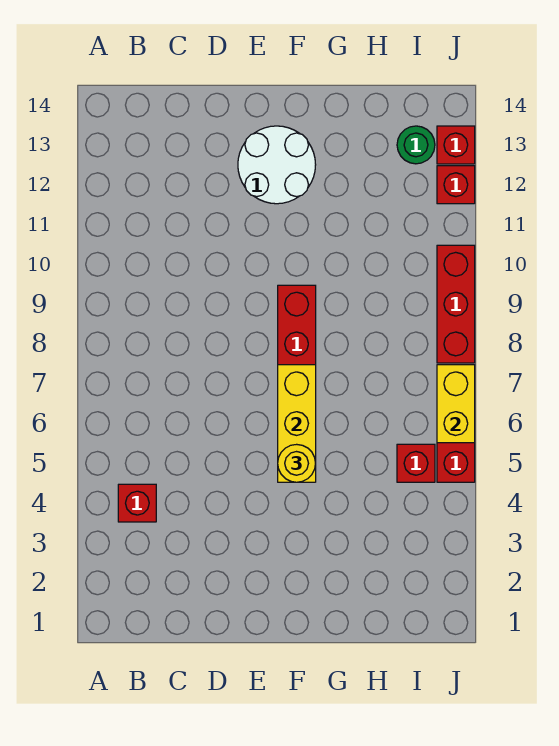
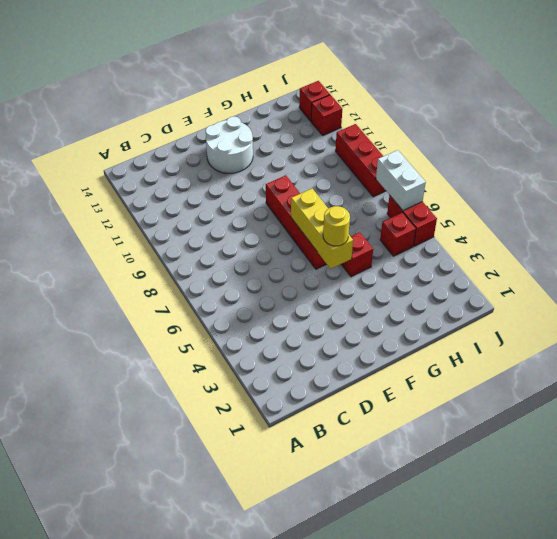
red brick B4 level 1 -> red brick G5 level 1
green round brick I13 level 1 -> none
yellow brick J6:J7 level 2 -> white brick J6:J7 level 2

